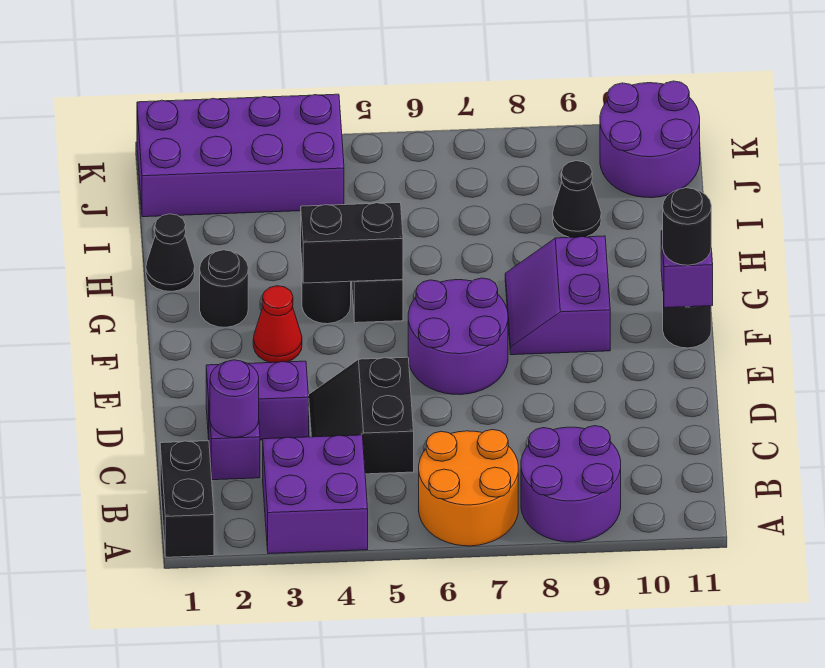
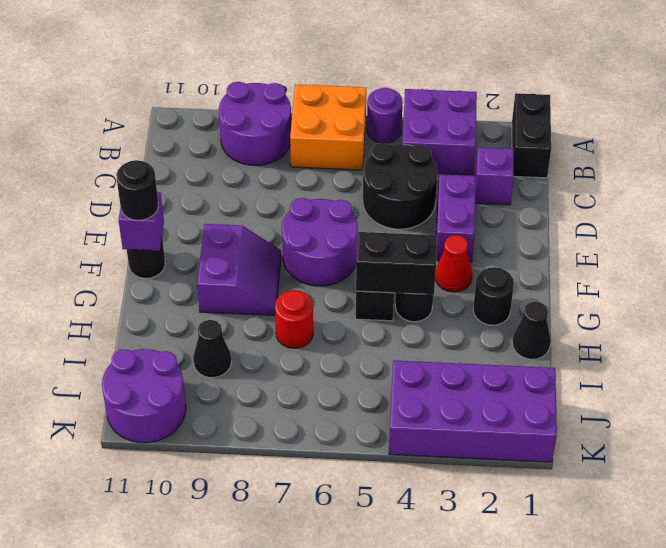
orange round brick A6:B7 level 1 -> orange brick A6:B7 level 1
purple round brick C2 level 2 -> purple round brick A5 level 1
black slope C4:D5 level 1 top 5 -> black round brick C4:D5 level 1
purple brick D2:D3 level 1 -> purple brick D3:E3 level 1
none -> red round brick H7 level 1

